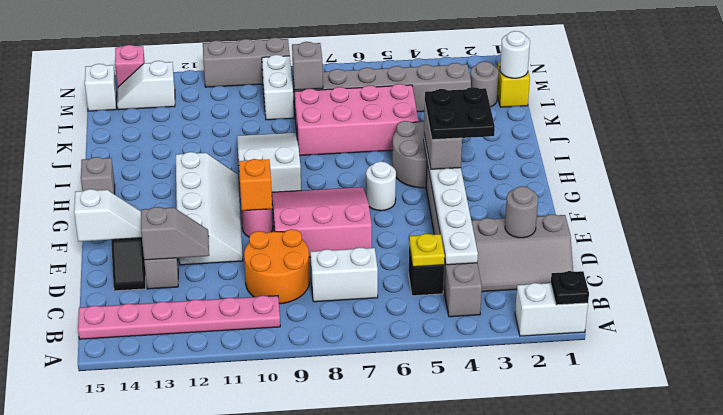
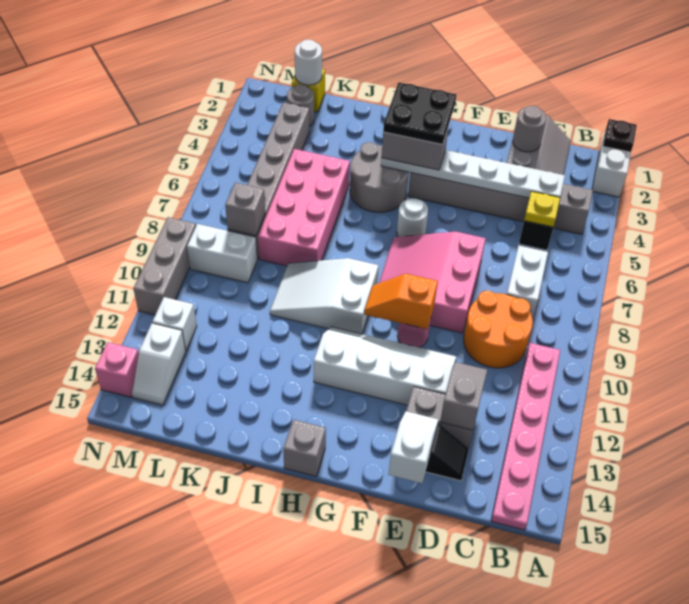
white brick M15 level 1 -> white brick M12 level 1

